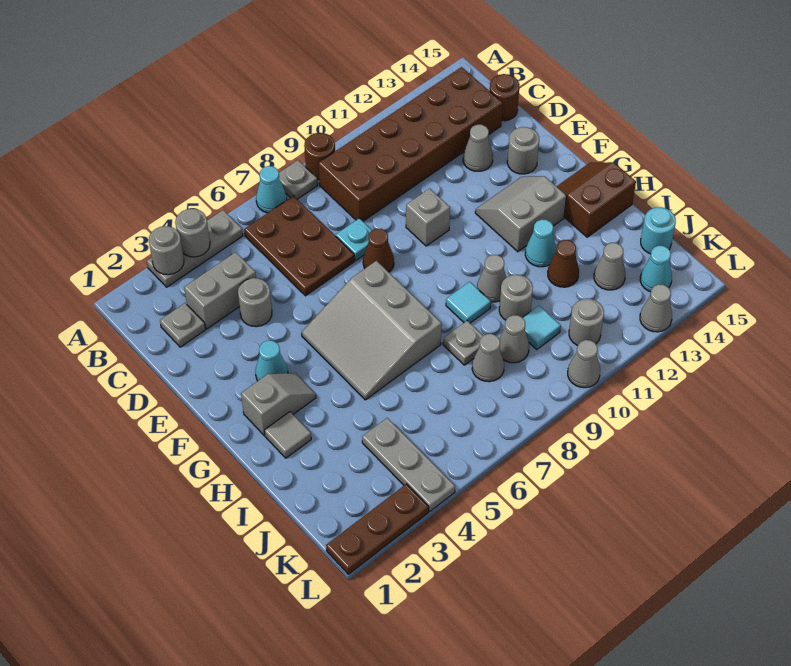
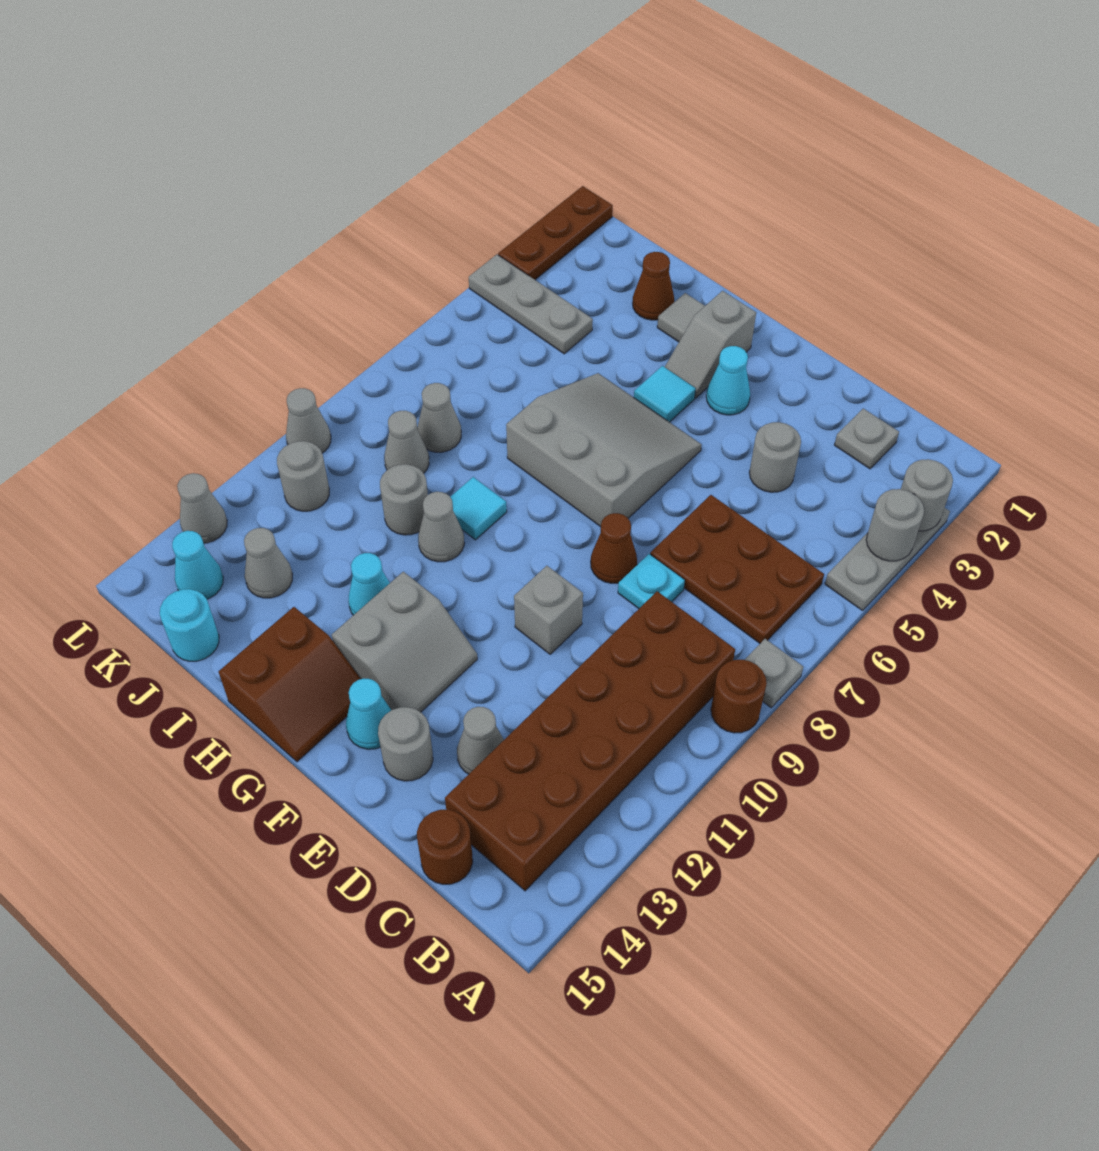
cyan cone A7 level 1 -> cyan cone F14 level 1
grey brick C3:C4 level 1 -> none
grey plate I8 level 1 -> none
brown cone I12 level 1 -> brown cone I2 level 1
cyan tile J10 level 1 -> cyan tile G4 level 1

